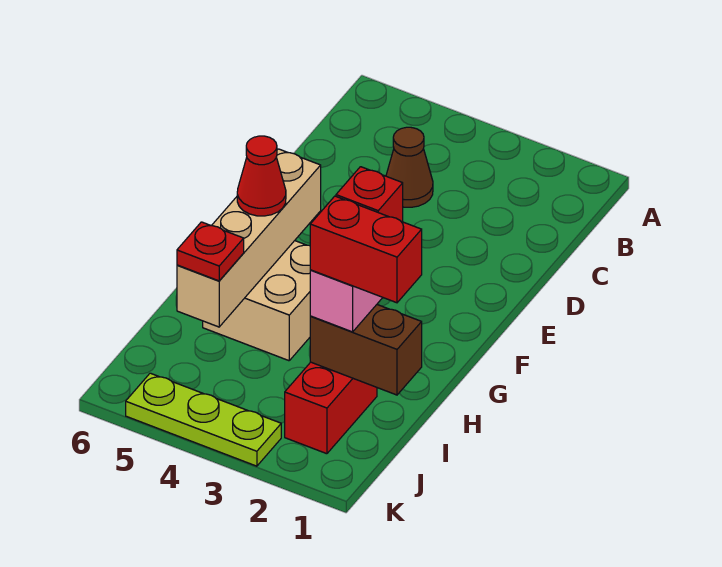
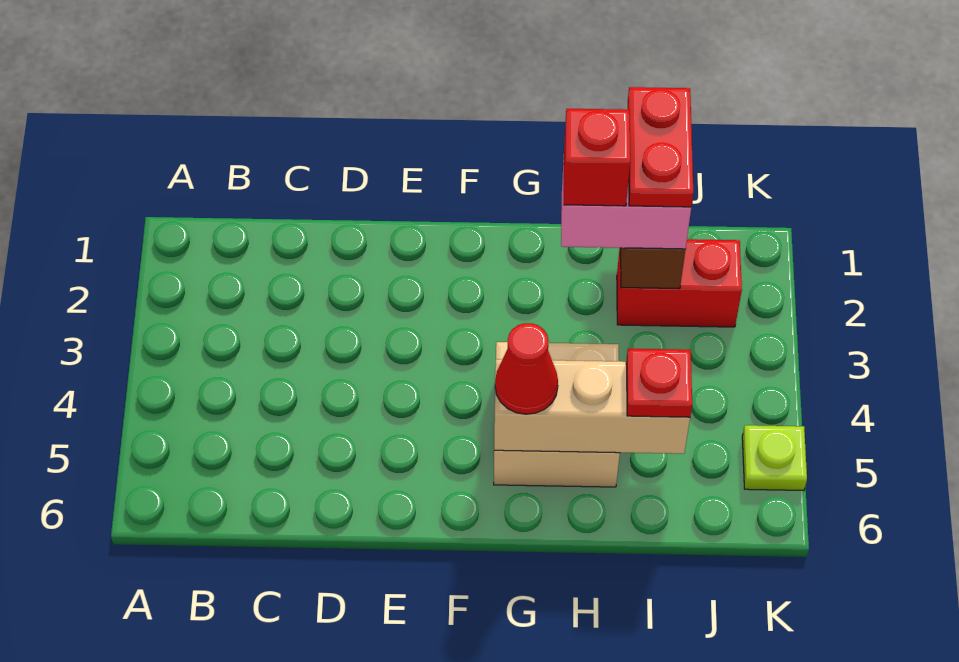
brown cone C4 level 1 -> none
tan brick F5:I5 level 2 -> tan brick G5:I5 level 2
red brick I1:I2 level 4 -> red plate I1:I2 level 4
lime plate K3:K5 level 1 -> lime plate K5 level 1

